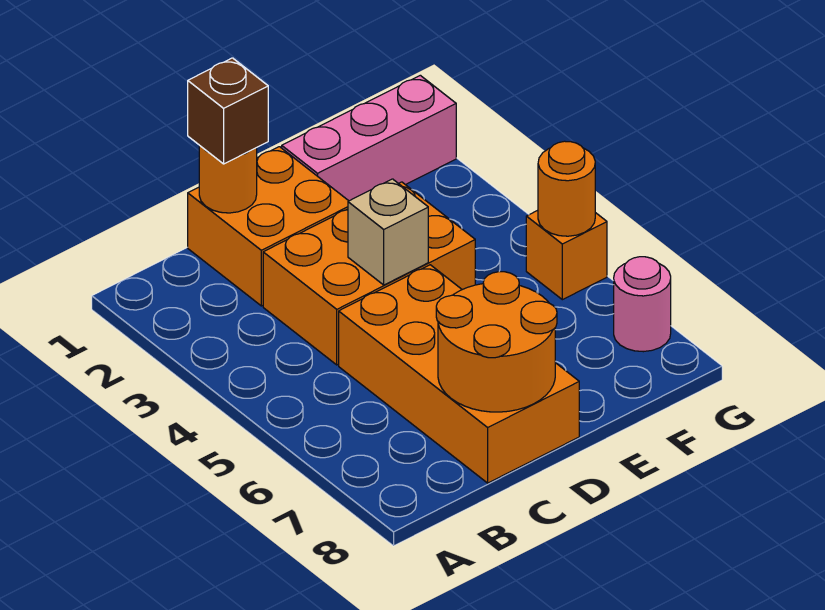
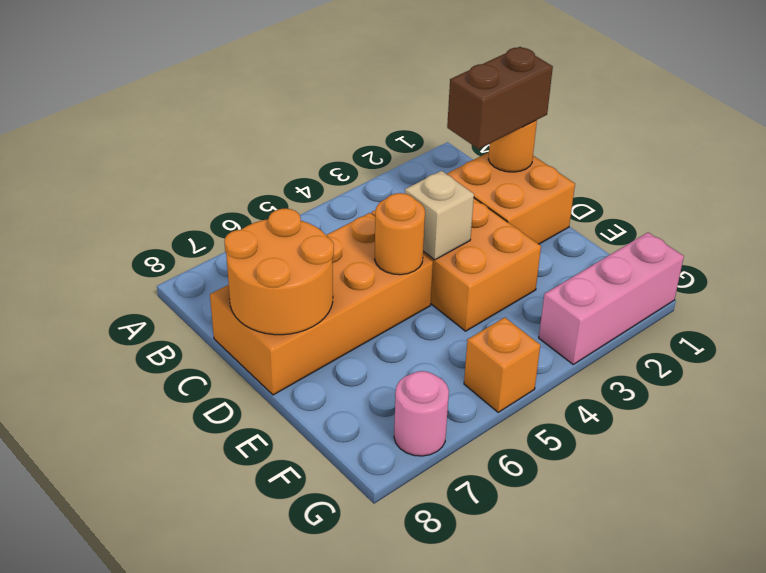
brown brick C1 level 3 -> brown brick C1:C2 level 3
pink brick E1:G1 level 1 -> pink brick G1:G3 level 1
orange round brick G5 level 2 -> orange round brick D5 level 2

